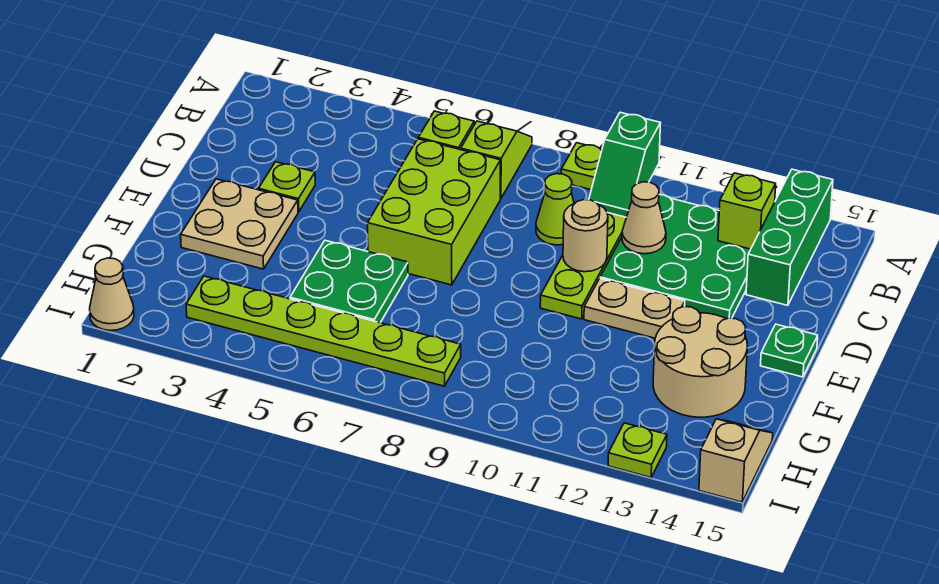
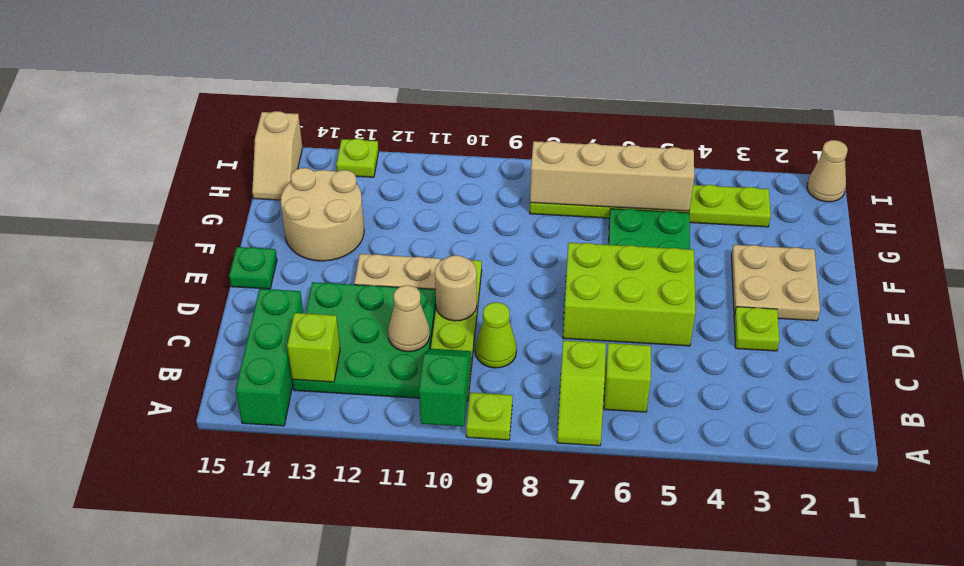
lime brick C6:E7 level 1 -> lime brick D5:E7 level 1
none -> tan brick H5:H8 level 2

